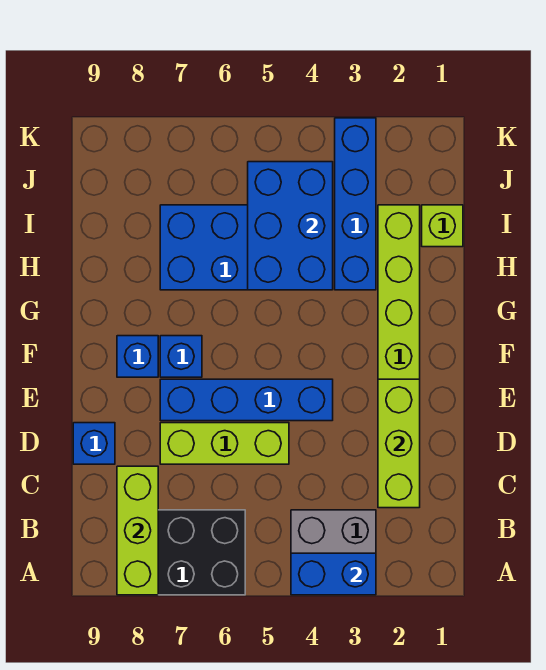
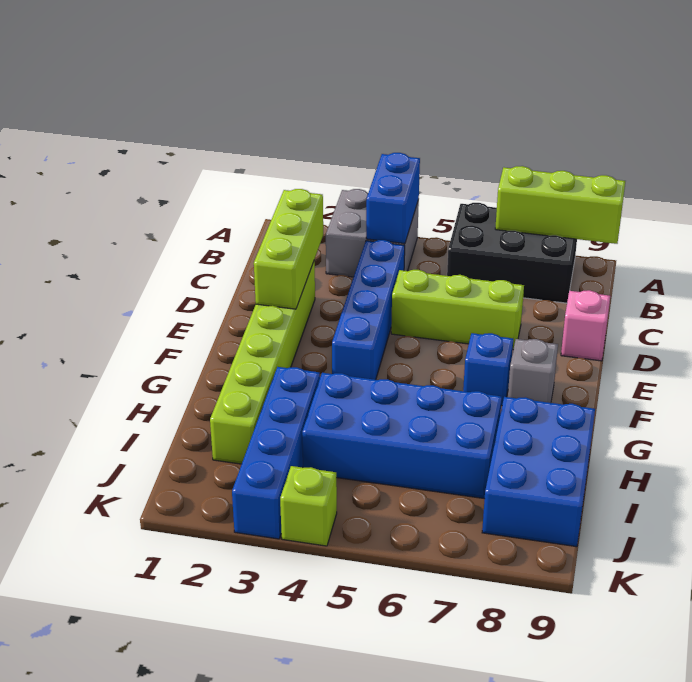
blue brick A3:A4 level 2 -> blue brick A4:B4 level 2
lime brick A8:C8 level 2 -> lime brick A7:A9 level 2
blue brick D9 level 1 -> pink brick D9 level 1
blue brick E4:E7 level 1 -> blue brick C4:F4 level 1
blue brick F8 level 1 -> grey brick F8 level 1
blue brick H4:J5 level 2 -> blue brick H8:J9 level 1
lime brick I1 level 1 -> lime brick K4 level 1

